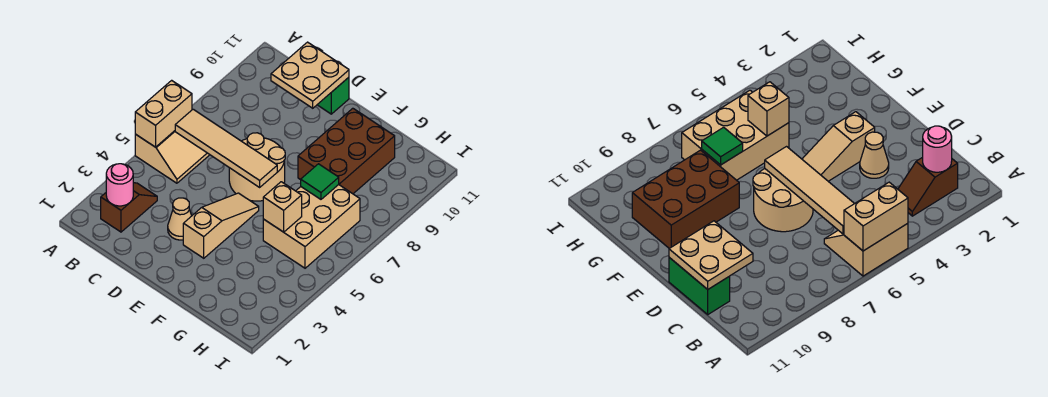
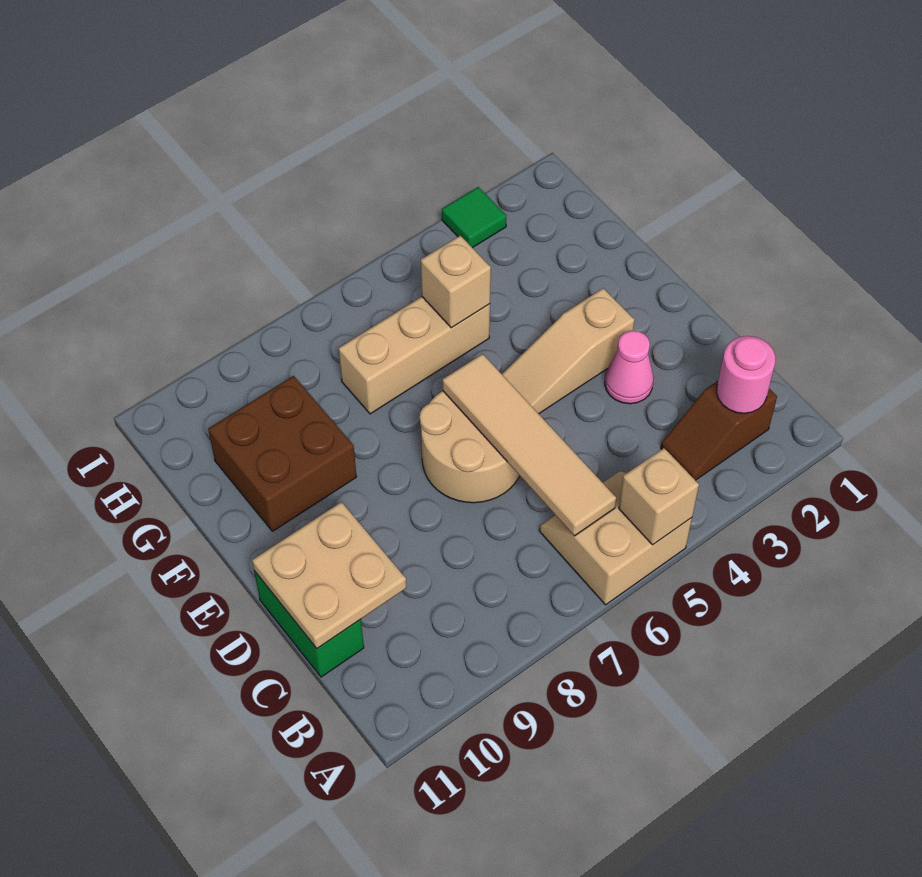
tan brick A5:A6 level 2 -> tan brick A5 level 2
tan cone D3 level 1 -> pink cone D3 level 1
brown brick F8:G10 level 1 -> brown brick F9:G10 level 1
tan brick G5:H7 level 1 -> tan brick G5:G7 level 1
green tile G7 level 2 -> green tile I3 level 1

